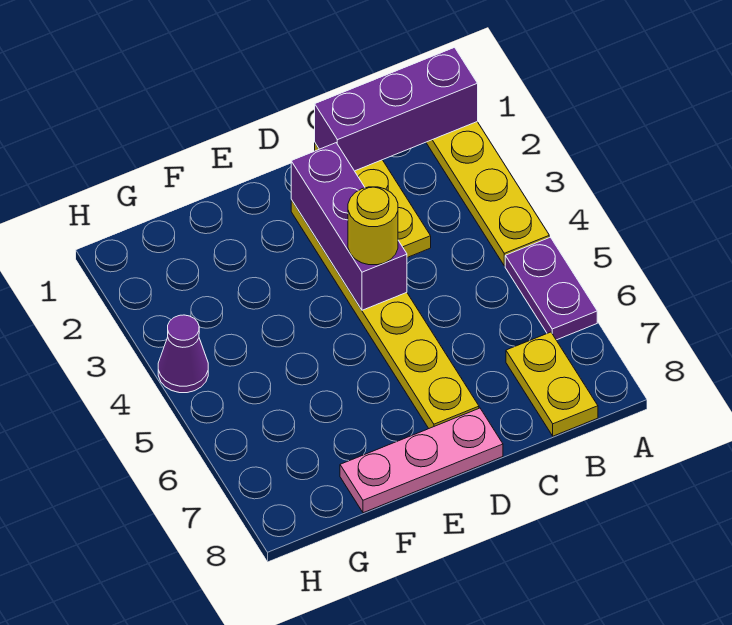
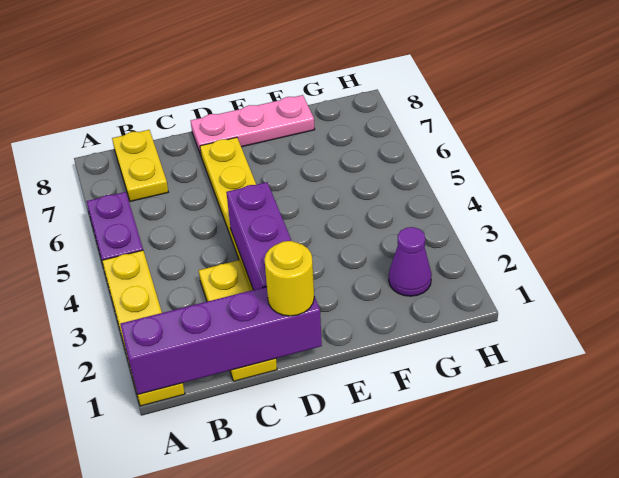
purple brick A1:C1 level 2 -> purple brick A1:D1 level 2
yellow round brick D4 level 3 -> yellow round brick D1 level 3
purple cone H4 level 1 -> purple cone G2 level 1

